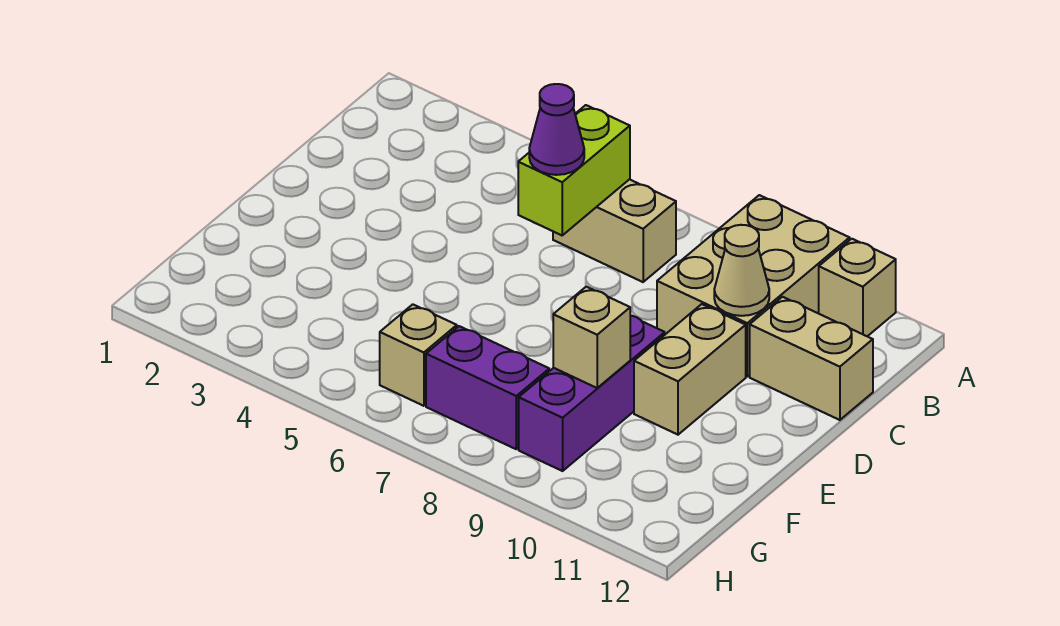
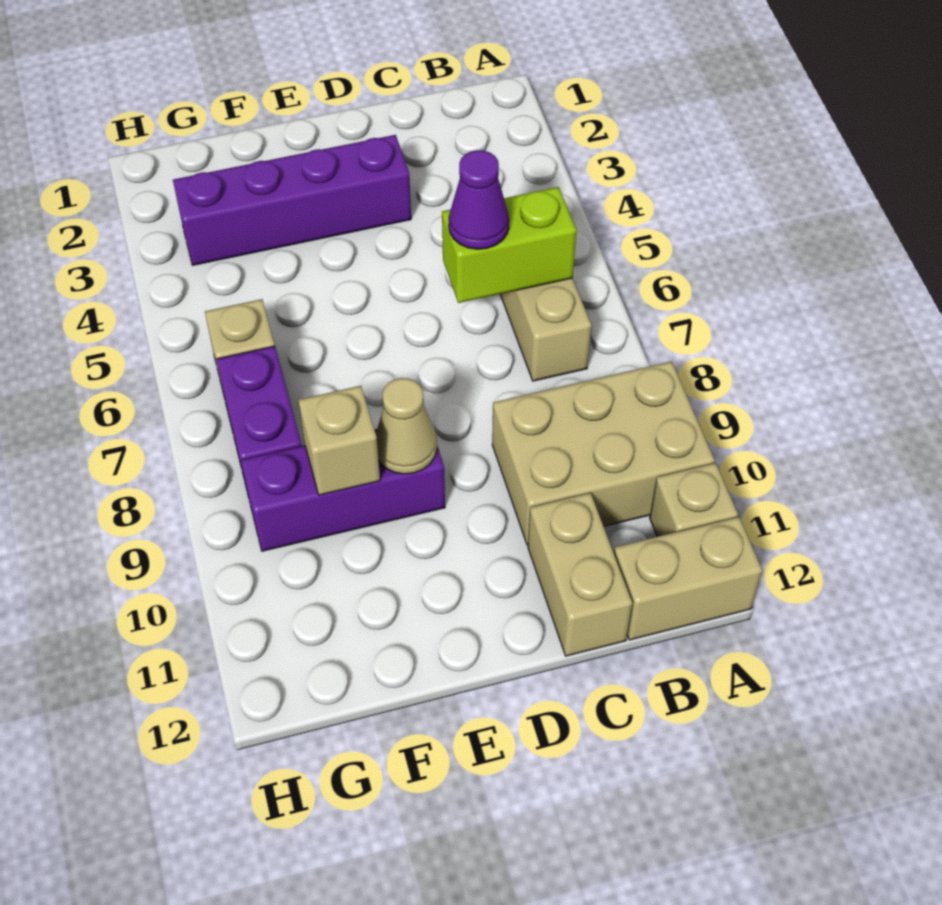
tan cone C10 level 2 -> tan cone E9 level 2
none -> purple brick D3:G3 level 1
tan brick D10:E10 level 1 -> tan brick A12:B12 level 1

